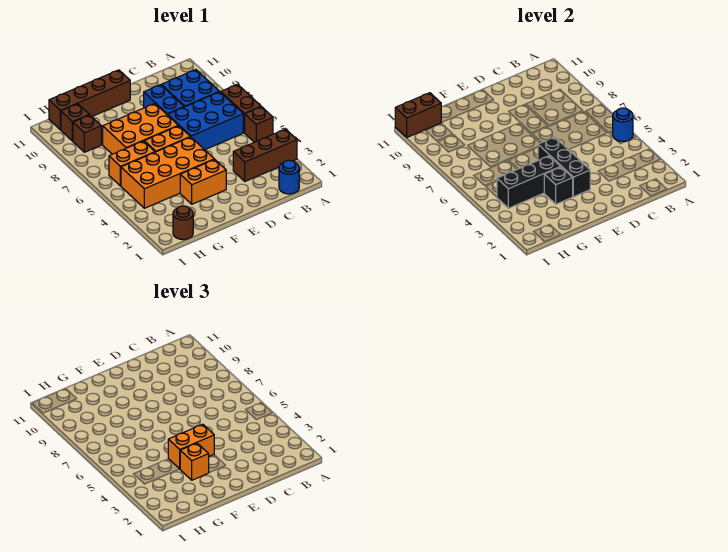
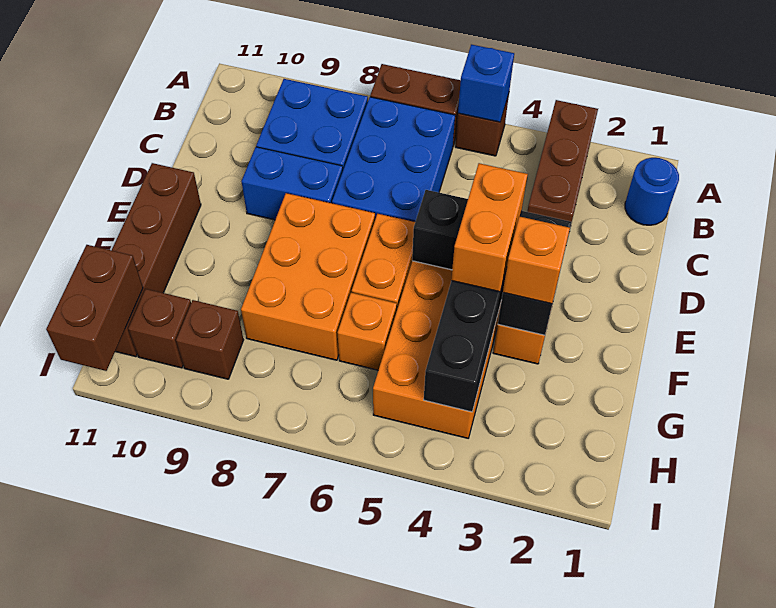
blue round brick A5 level 2 -> blue brick A5 level 2
orange brick G6:H6 level 1 -> orange brick G6 level 1
brown round brick H1 level 1 -> none

